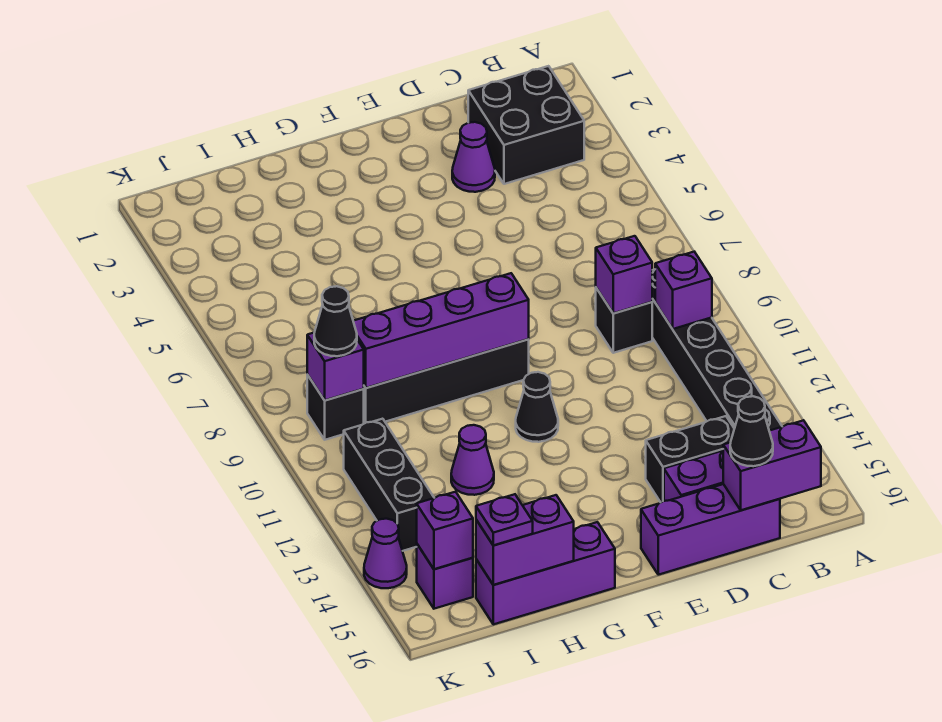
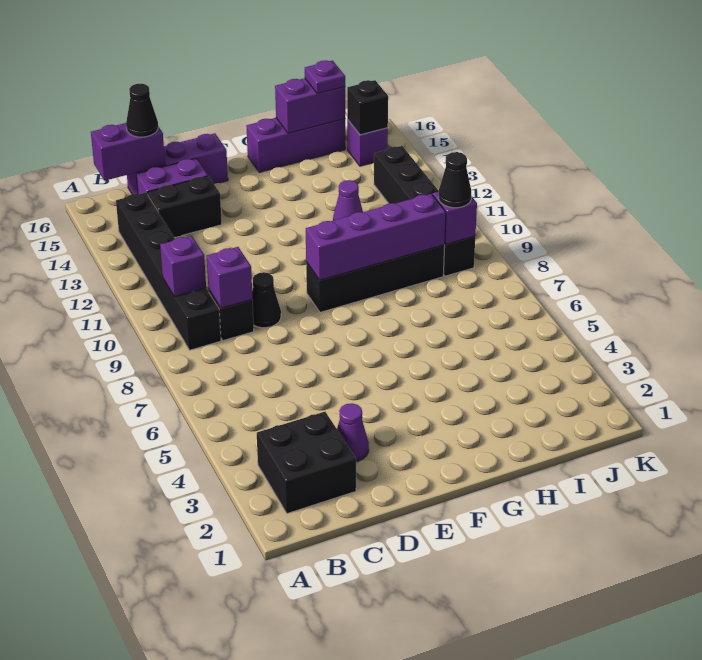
black cone F11 level 1 -> black cone D9 level 1
purple brick J15 level 2 -> black brick J15 level 2
purple cone K14 level 1 -> none

